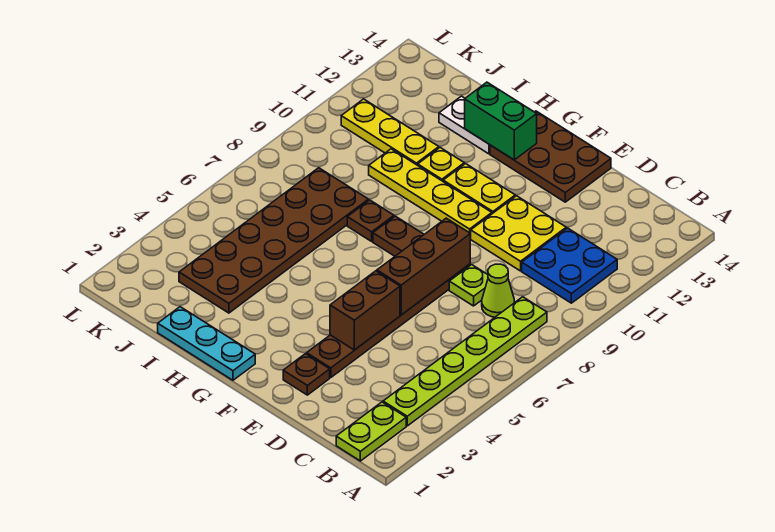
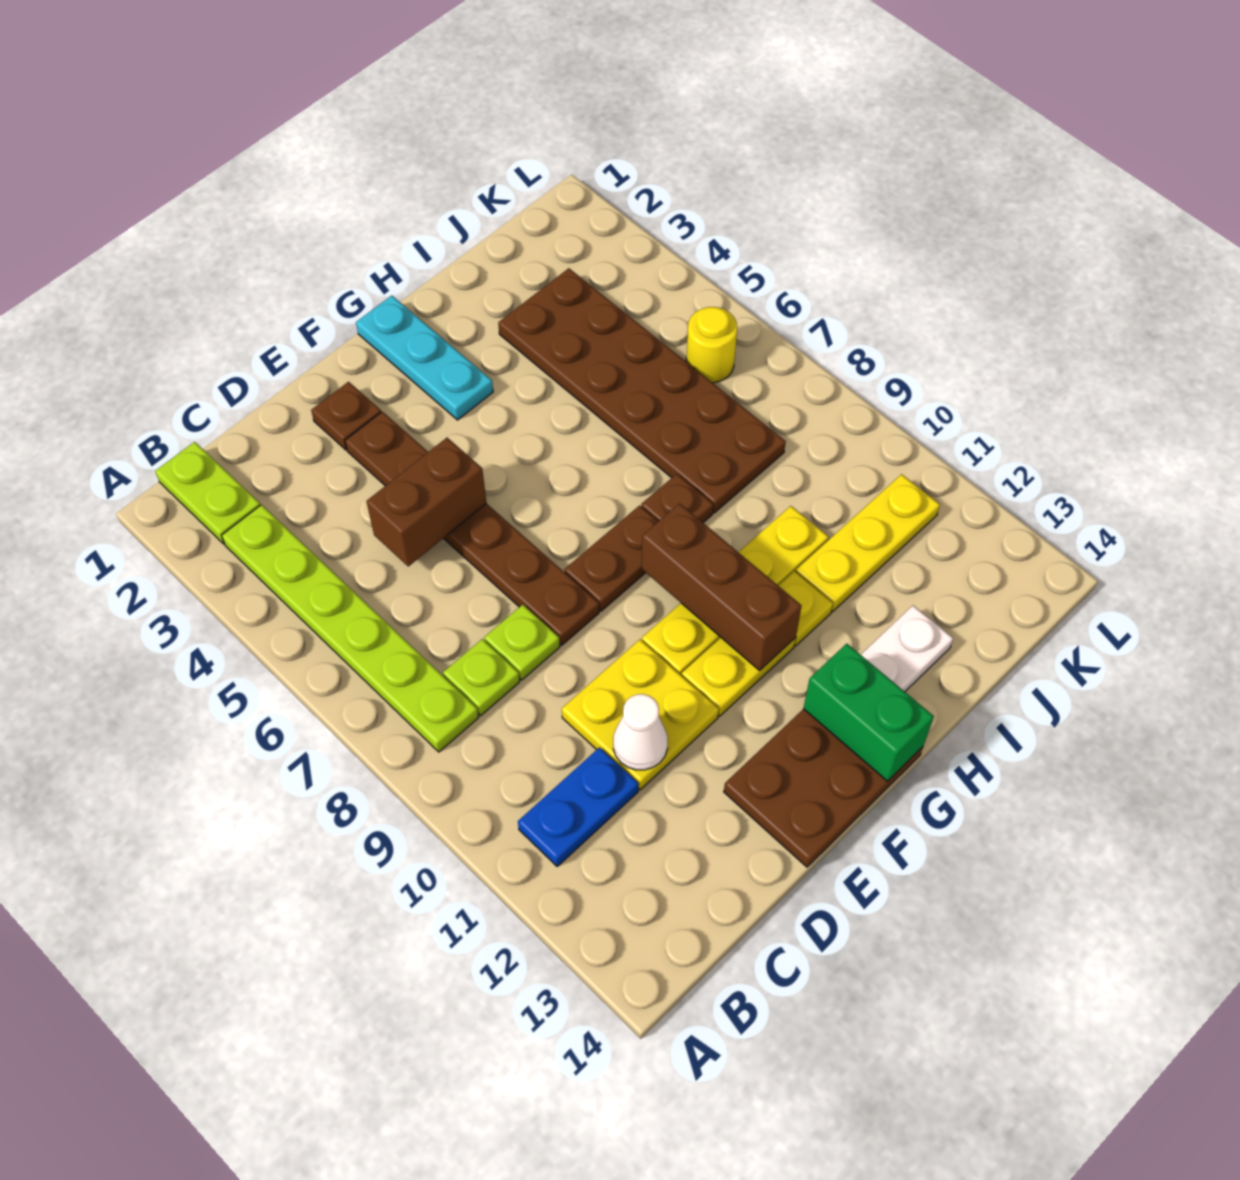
blue plate B10:C11 level 1 -> blue plate B11:C11 level 1
lime cone C8 level 1 -> lime plate C8 level 1
none -> white cone D11 level 2
brown brick E4:E5 level 2 -> brown brick D5:E5 level 2
brown brick E6:E8 level 2 -> brown brick G9:G11 level 2
cyan plate G1:I1 level 1 -> cyan plate G1:G3 level 1
green brick G13:H13 level 2 -> green brick G13:G14 level 2
none -> yellow round brick K6 level 1

